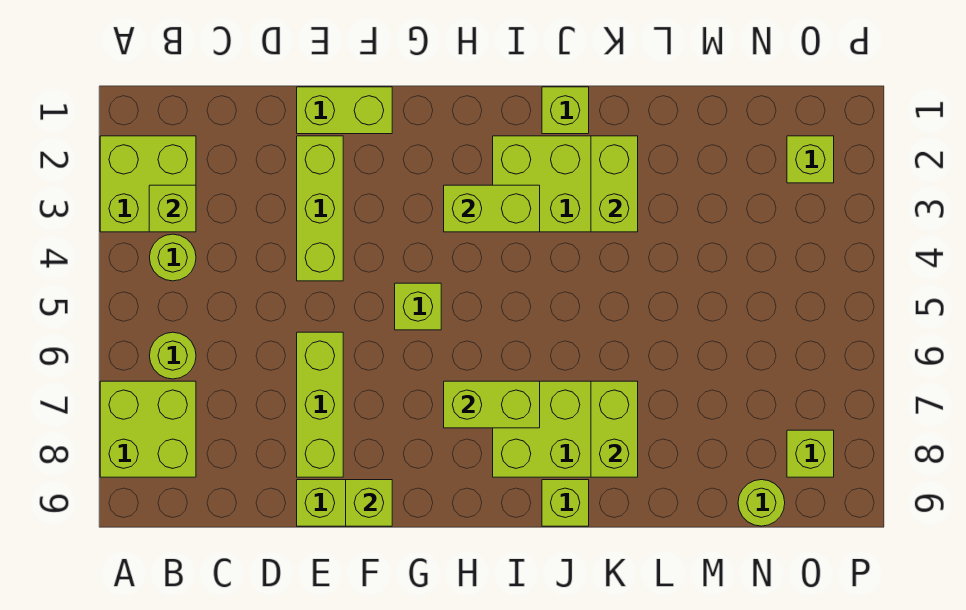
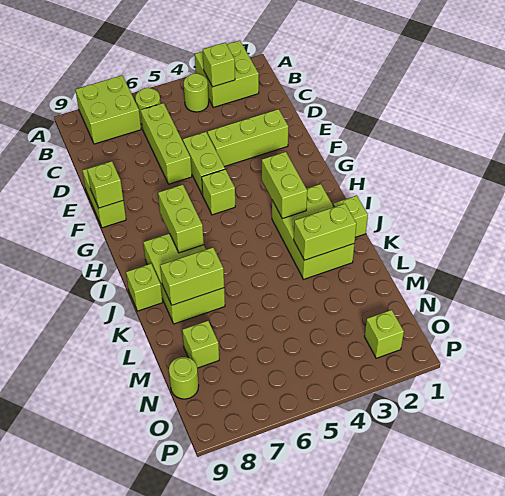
lime brick E1:F1 level 1 -> lime brick E5:F5 level 1
lime brick E6:E8 level 1 -> lime brick C6:E6 level 1
lime brick O8 level 1 -> lime brick M8 level 1

